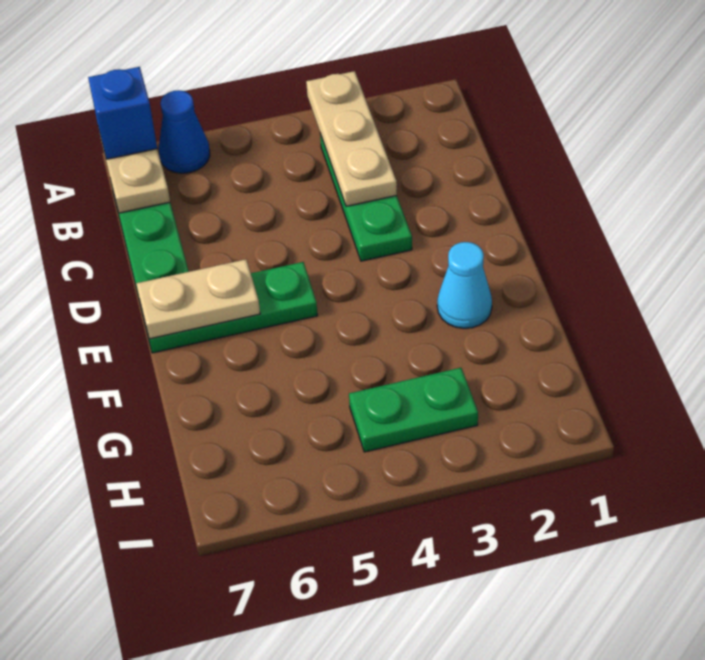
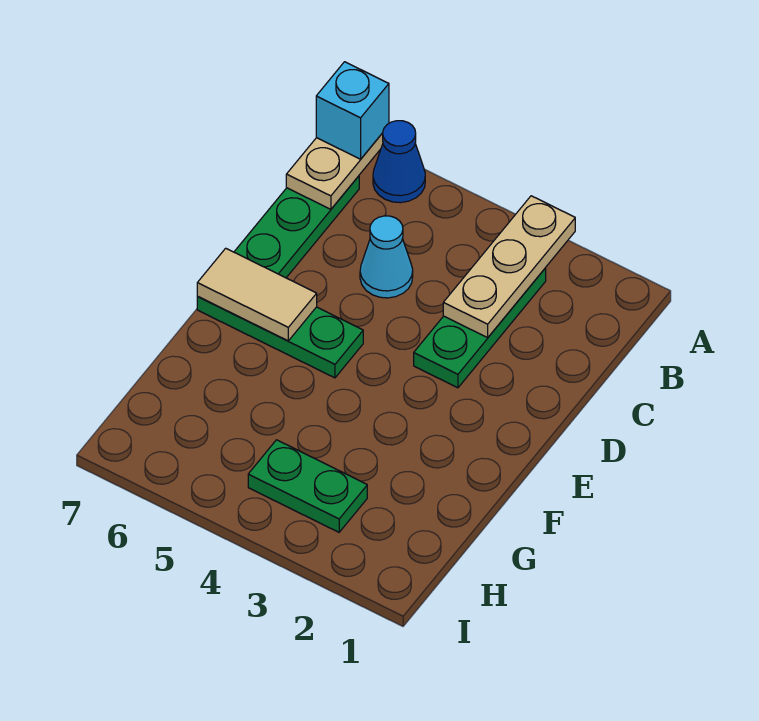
blue brick A7 level 3 -> cyan brick A7 level 3
tan plate E6:E7 level 2 -> tan tile E6:E7 level 2
cyan cone F2 level 1 -> cyan cone C5 level 1

